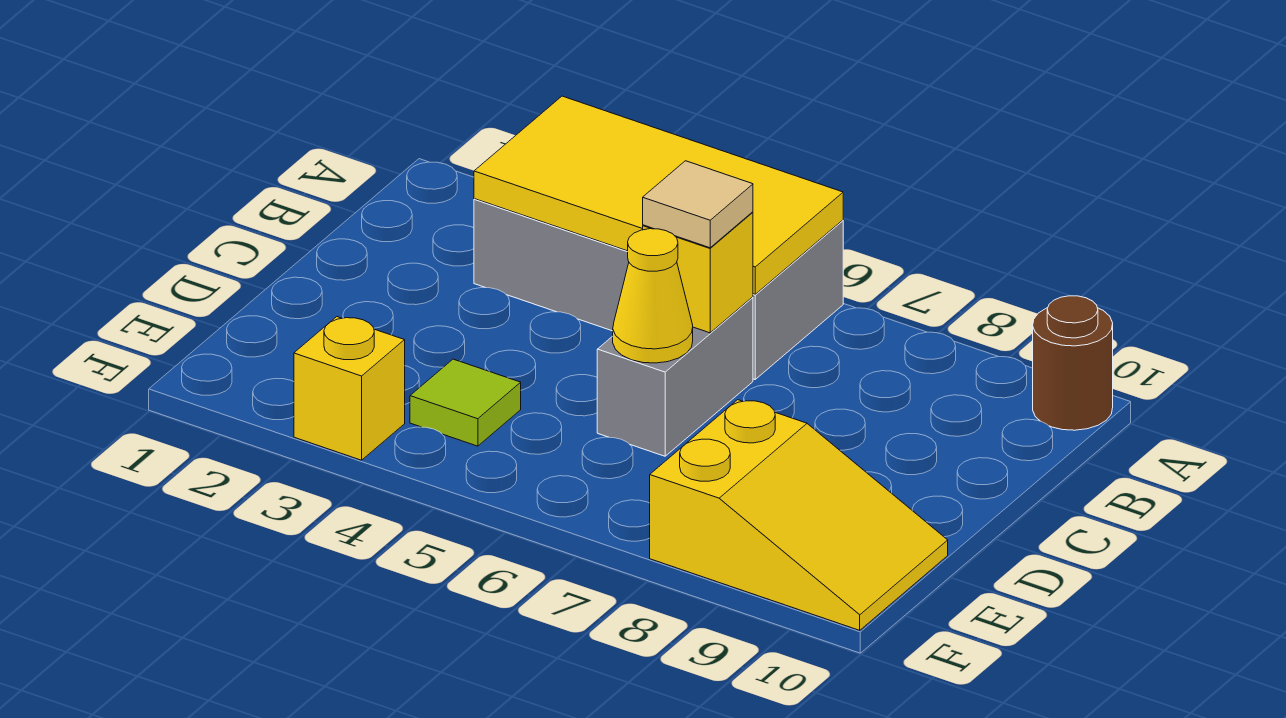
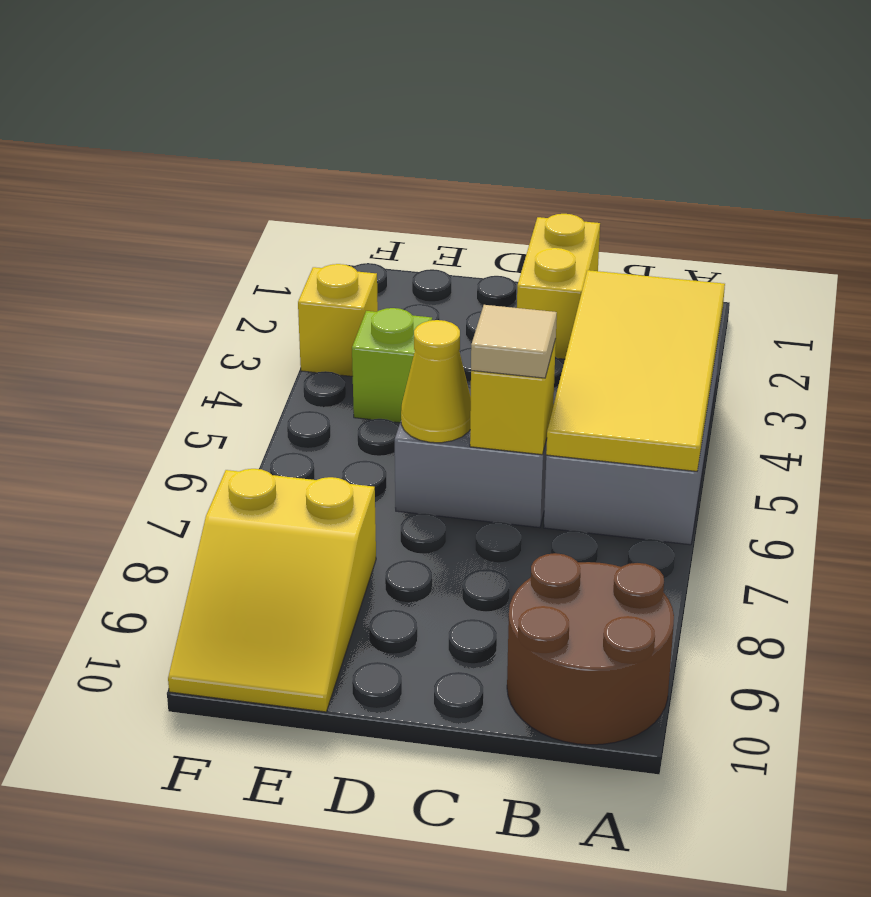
brown round brick A10 level 1 -> brown round brick A9:B10 level 1
none -> yellow brick C1:C2 level 1
lime tile E4 level 1 -> lime brick E4 level 1

